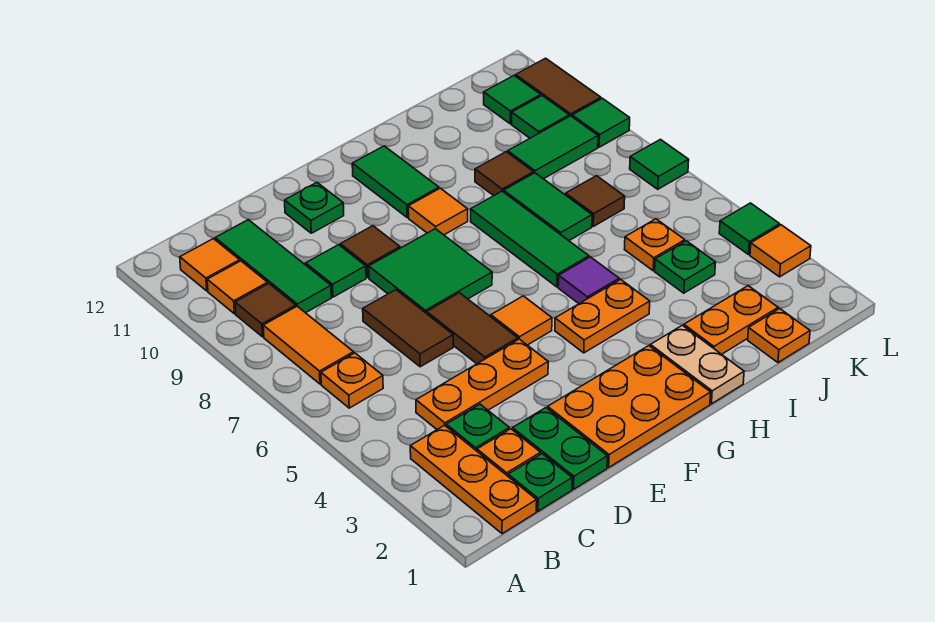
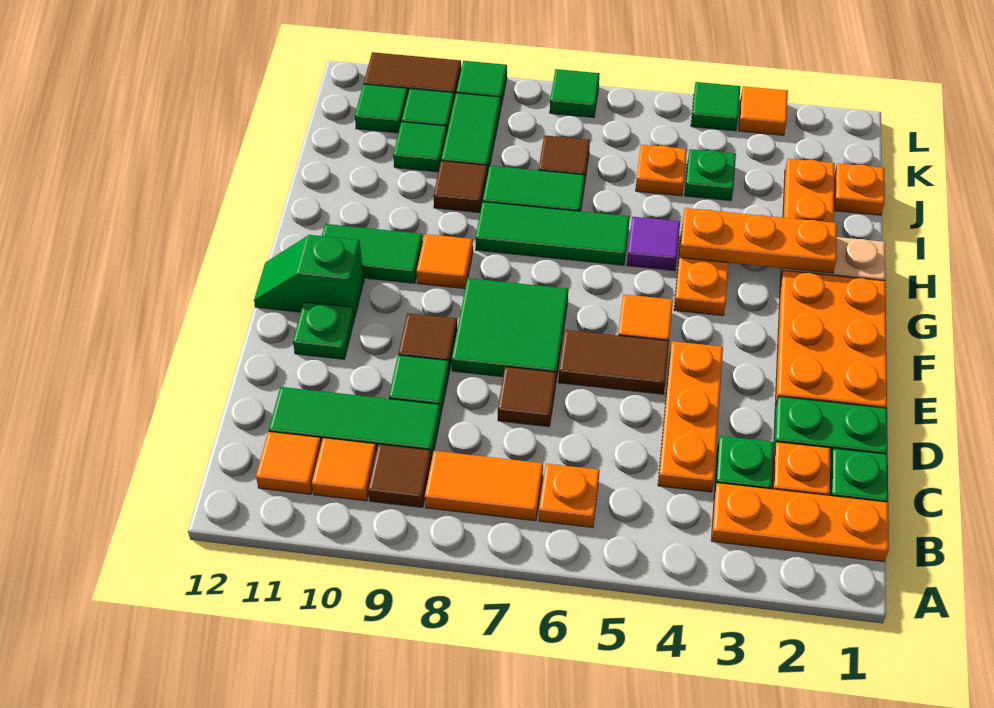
brown tile D6:D7 level 1 -> brown tile D7 level 1
none -> green slope F11:F12 level 1 top 11
none -> orange plate H2:H4 level 2
none -> green tile J10 level 1

